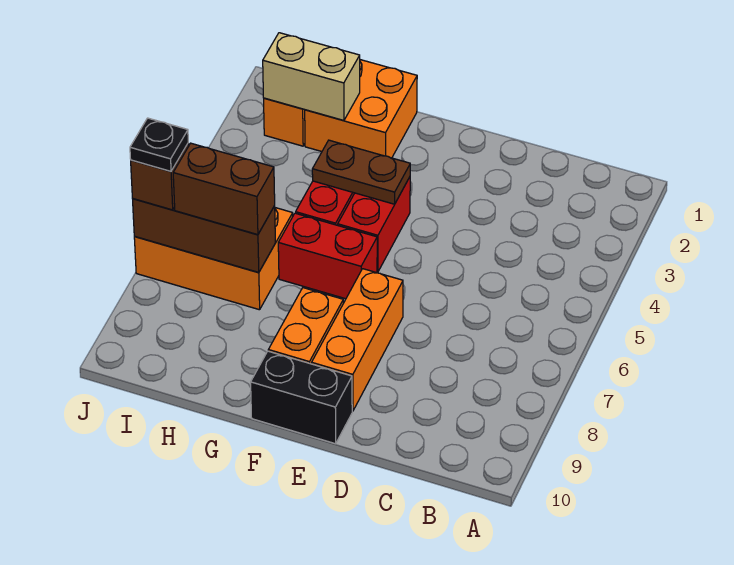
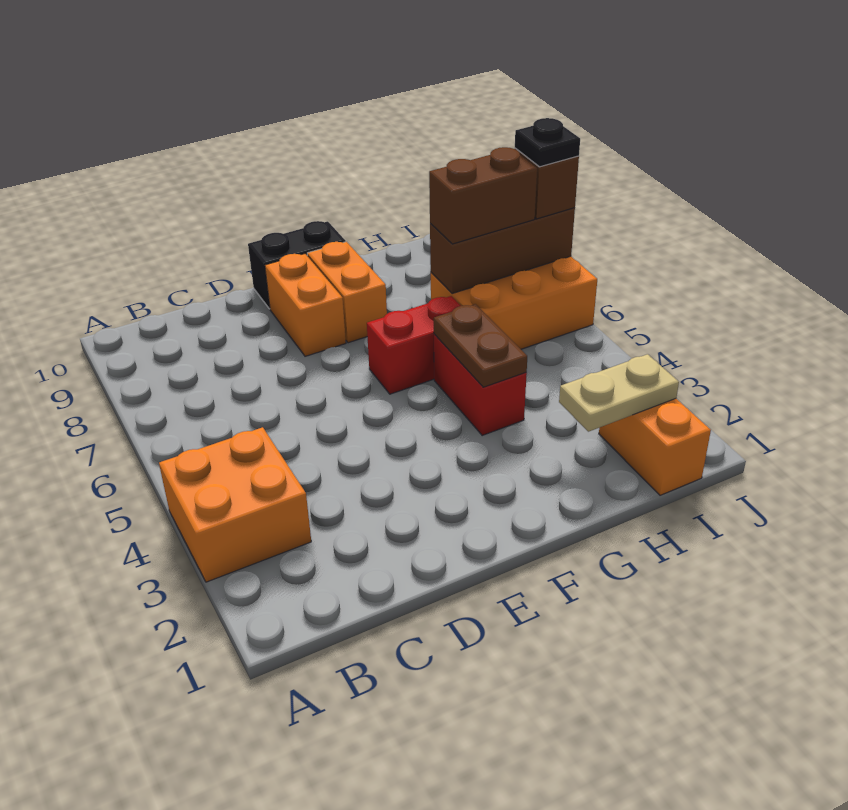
orange brick E7:E9 level 1 -> orange brick E8:E9 level 1
red brick F4:F5 level 1 -> none
brown plate F4:G4 level 2 -> brown plate G4:G5 level 2
orange brick G1:H2 level 1 -> orange brick A3:B4 level 1
tan brick H2:I2 level 2 -> tan plate H2:I2 level 2

